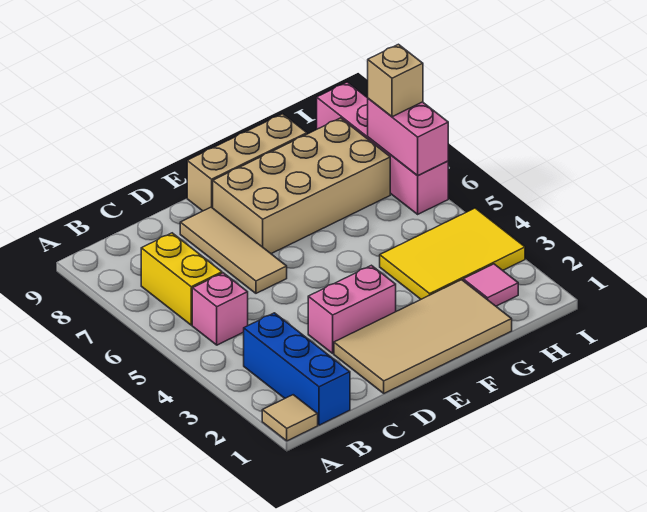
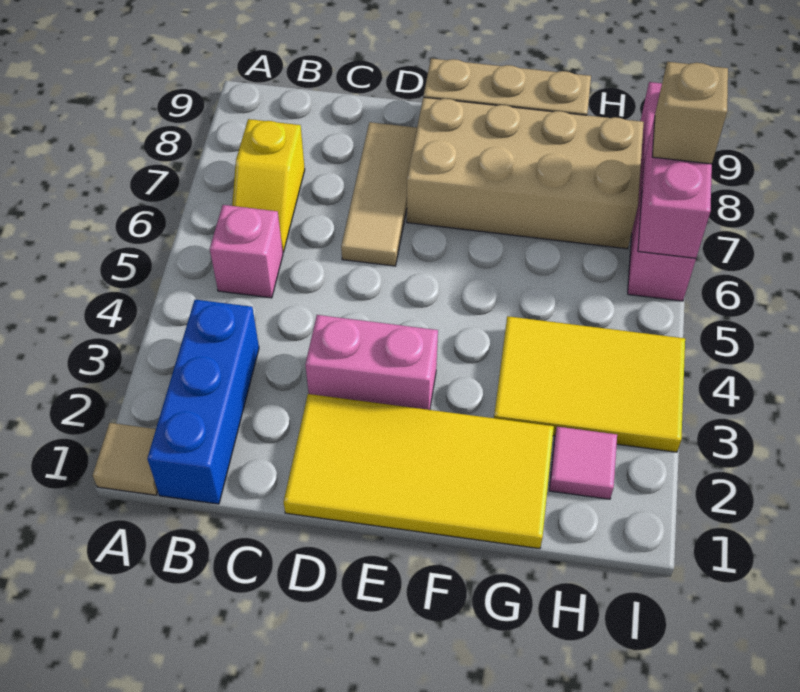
yellow brick B6:B7 level 1 -> yellow slope B6:B7 level 1 top 7
tan tile D1:G2 level 1 -> yellow tile D1:G2 level 1

